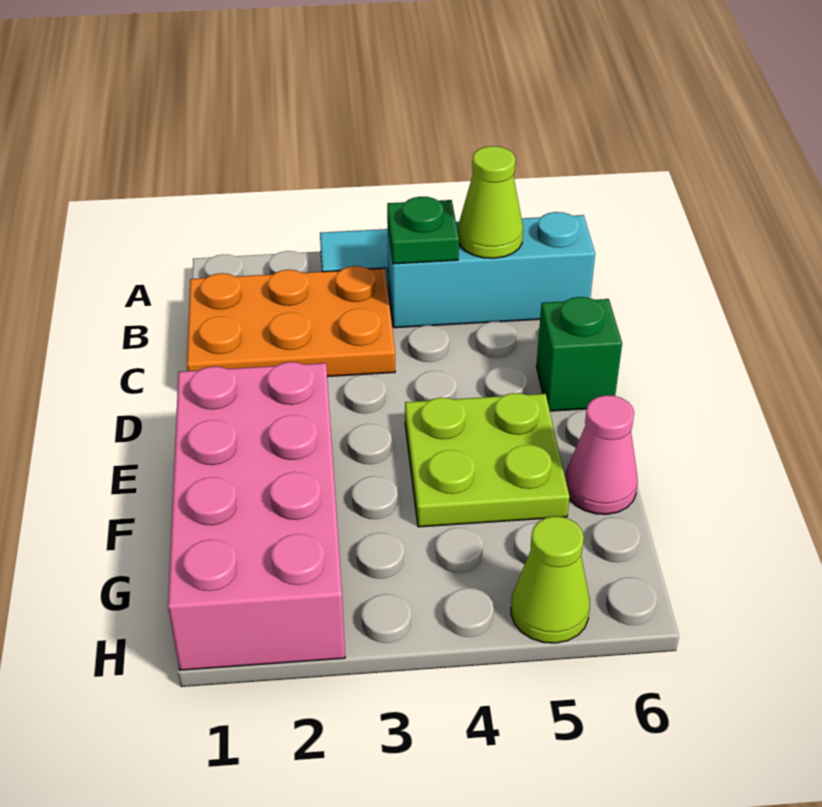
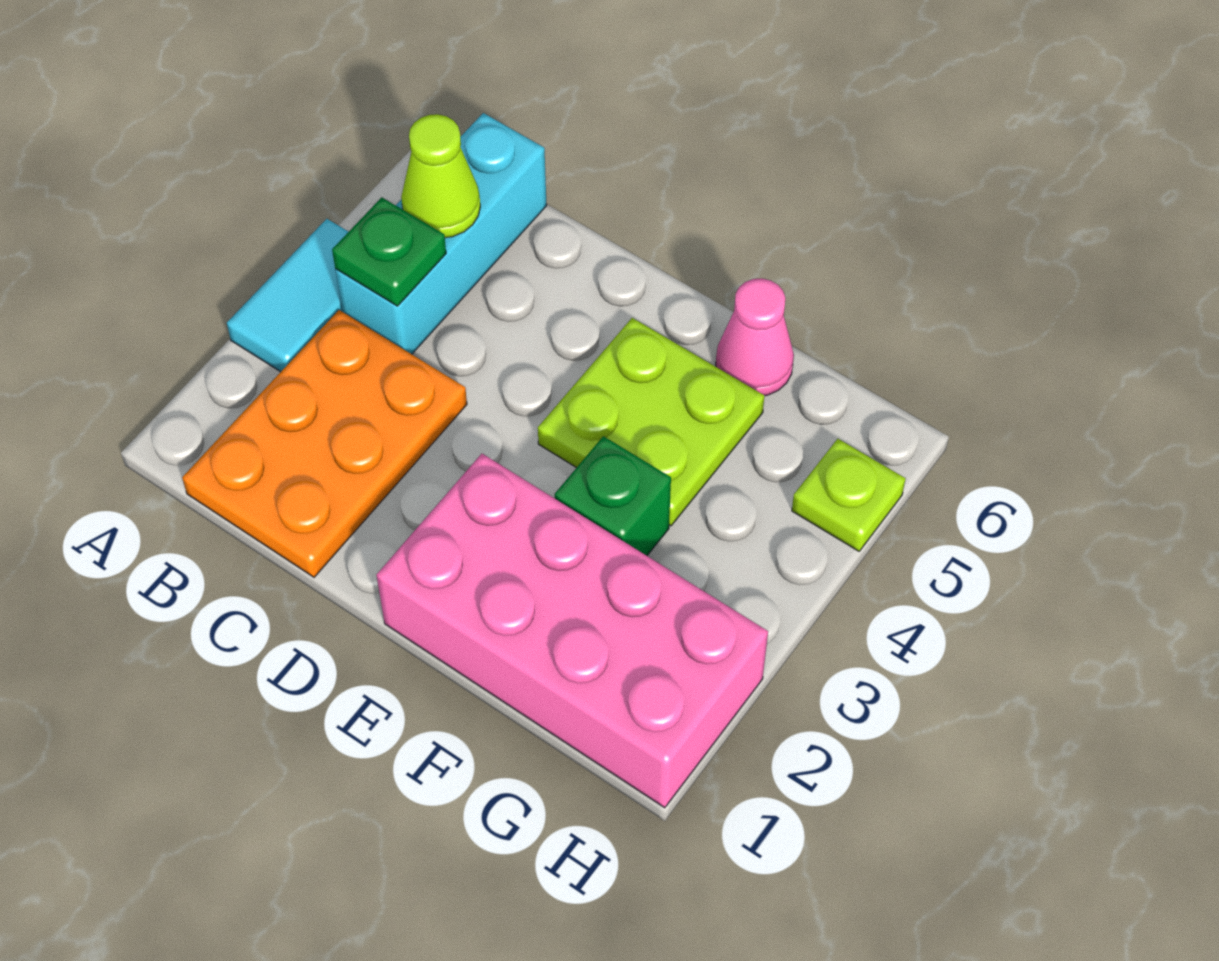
green brick D6 level 1 -> green brick F3 level 1
lime cone H5 level 1 -> lime plate H5 level 1

